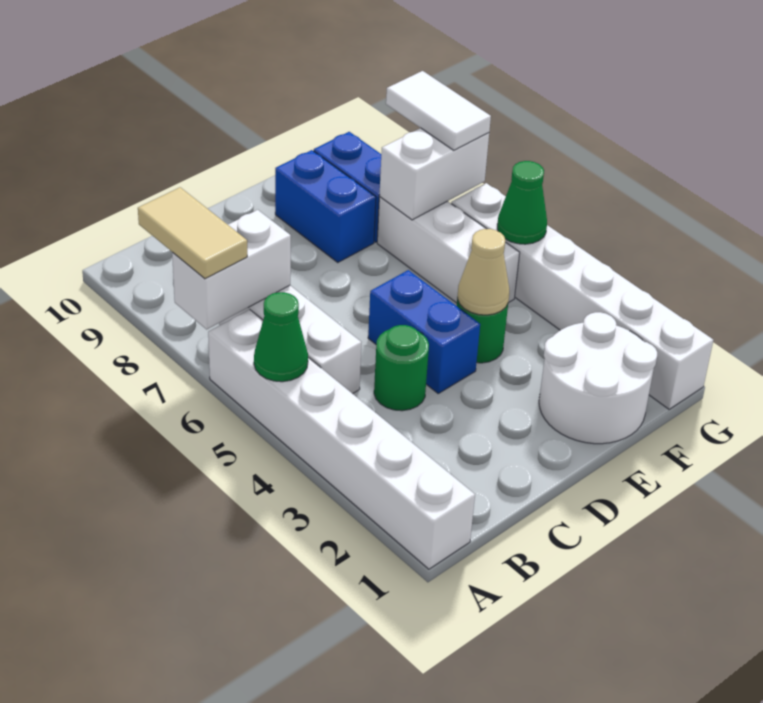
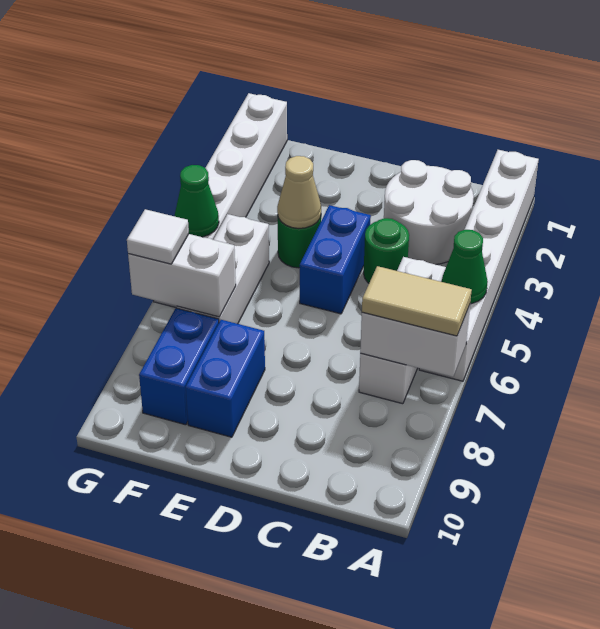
tan tile A7:A8 level 3 -> tan tile A7:B7 level 3
white round brick E1:F2 level 1 -> white round brick B2:C3 level 1
white tile G7:G8 level 3 -> white tile G7 level 3

